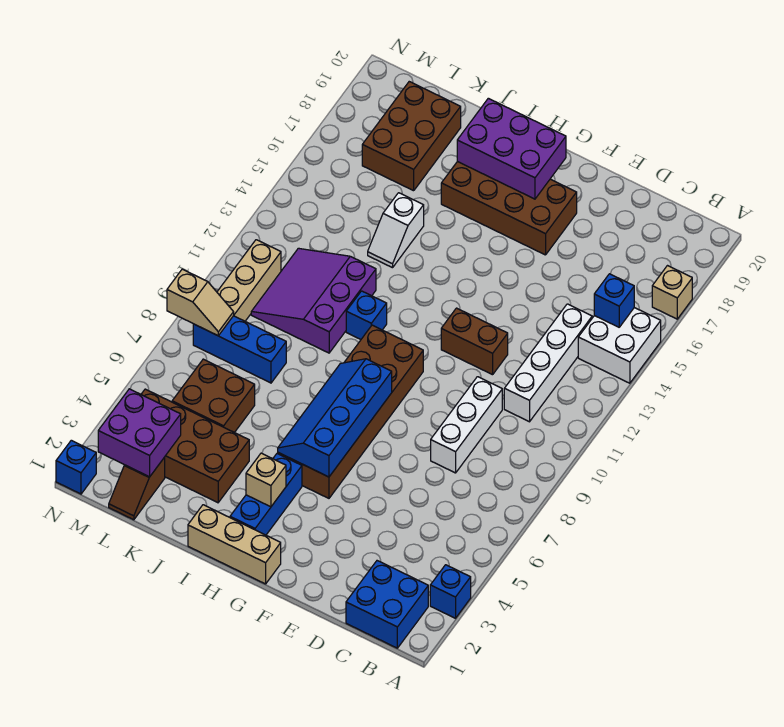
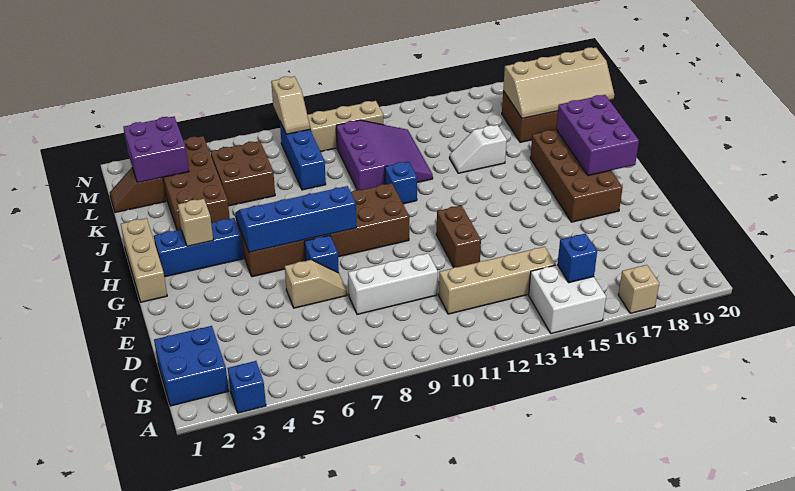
white brick C11:C14 level 1 -> tan brick C11:C14 level 1
none -> tan slope E6:E7 level 1 top 6
purple slope J10:L12 level 1 top J -> purple slope J10:L12 level 1 top 10
none -> tan slope K17:L20 level 2 top L
blue brick N1 level 1 -> blue brick F7 level 1

